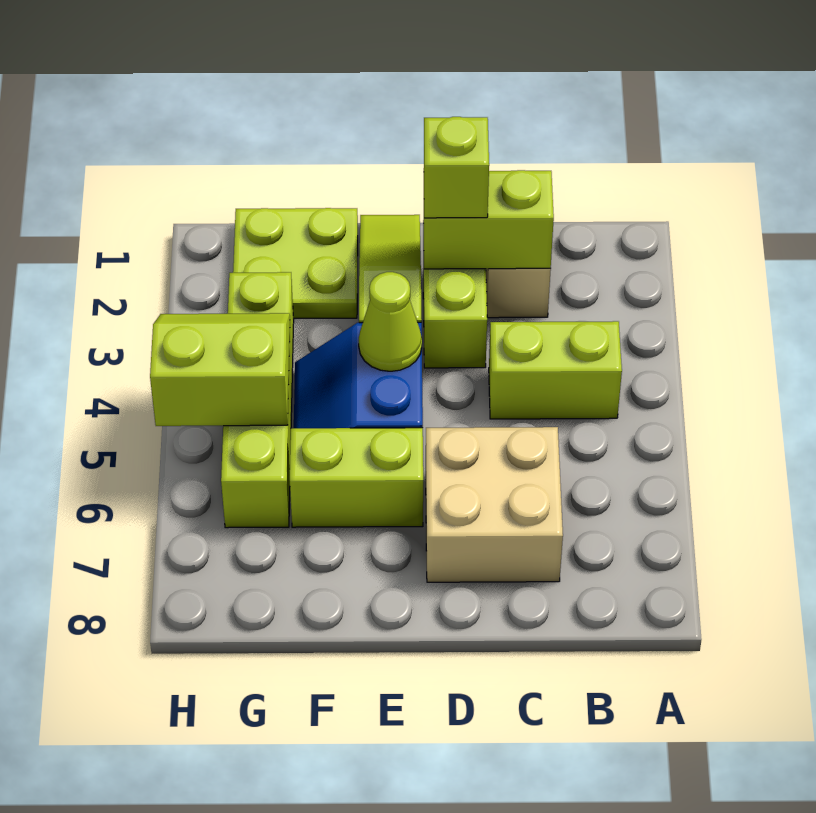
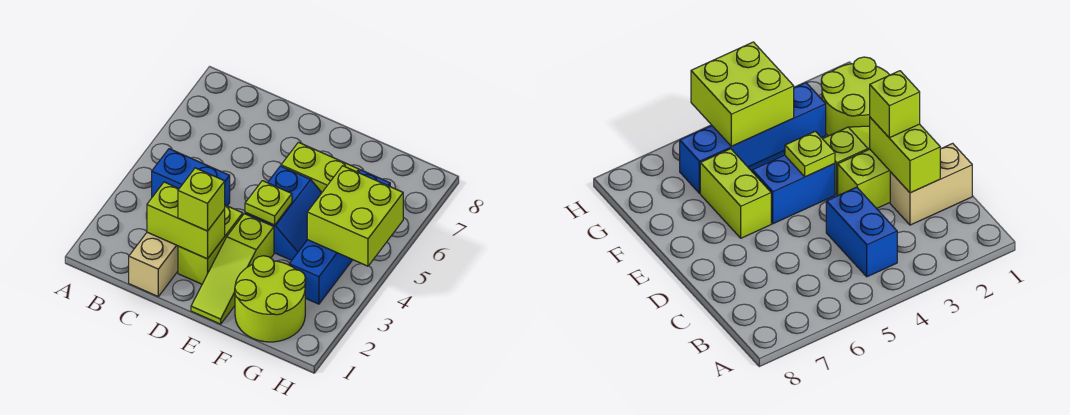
lime brick B4:C4 level 1 -> blue brick B4:C4 level 1
tan brick C6:D7 level 1 -> none
lime cone E4 level 2 -> lime plate E4 level 2
lime plate F1:G2 level 1 -> lime round brick F1:G2 level 1
lime brick G3:G6 level 1 -> blue brick G3:G6 level 1
lime slope G4:H5 level 2 top 5 -> lime brick G4:H5 level 2

